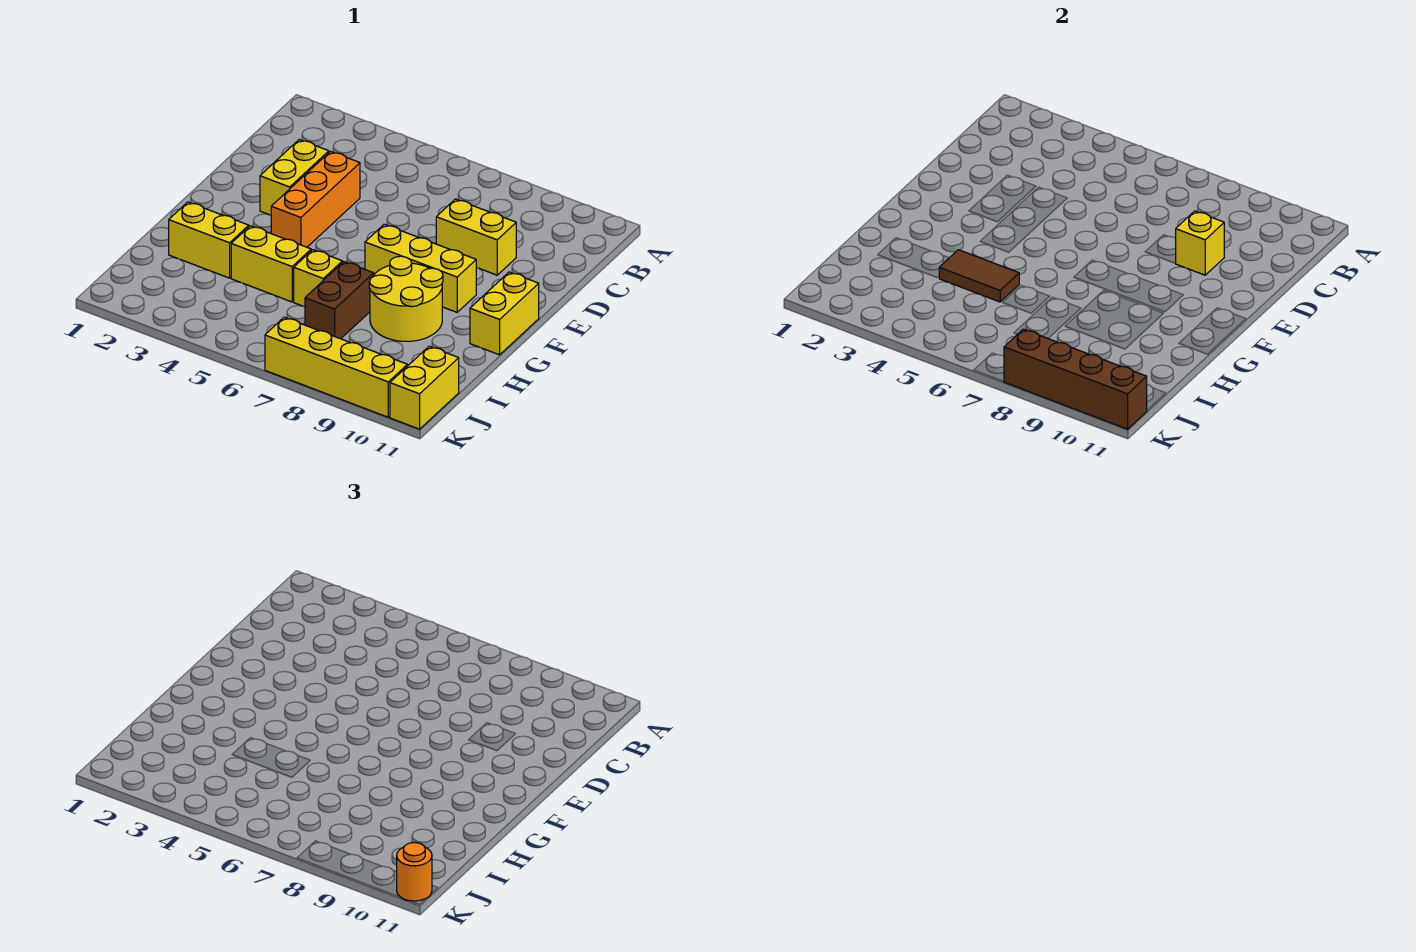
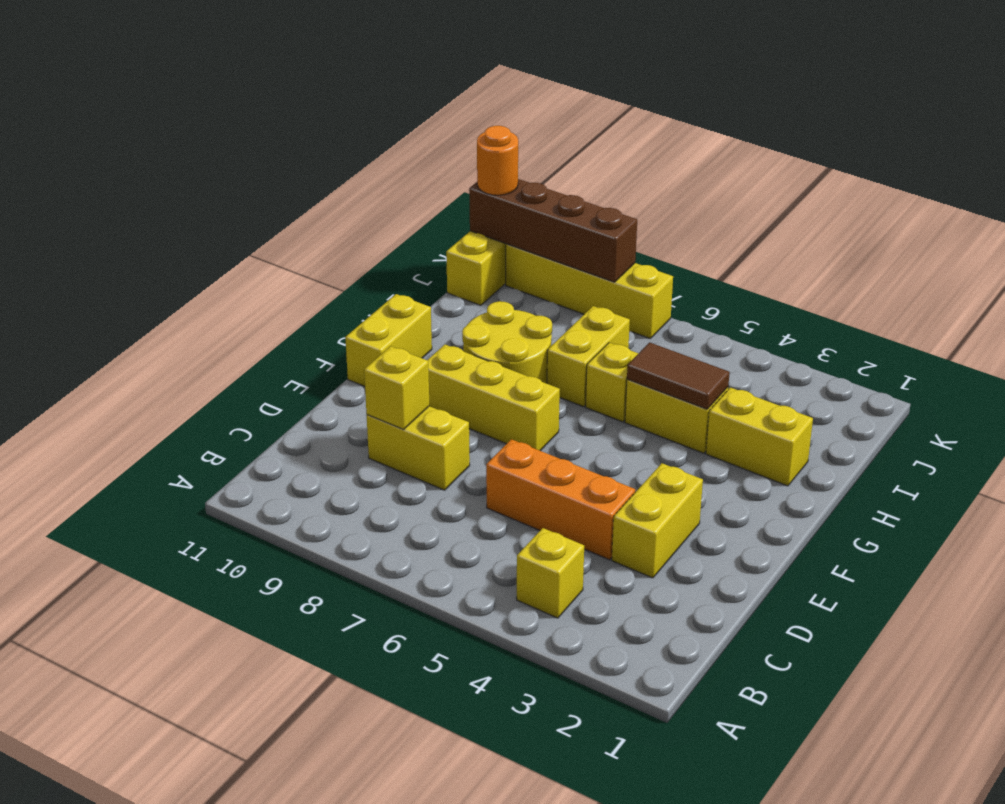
none -> yellow brick B4 level 1
orange brick D4:F4 level 1 -> orange brick D4:D6 level 1
brown brick H7:I7 level 1 -> yellow brick H7:I7 level 1

